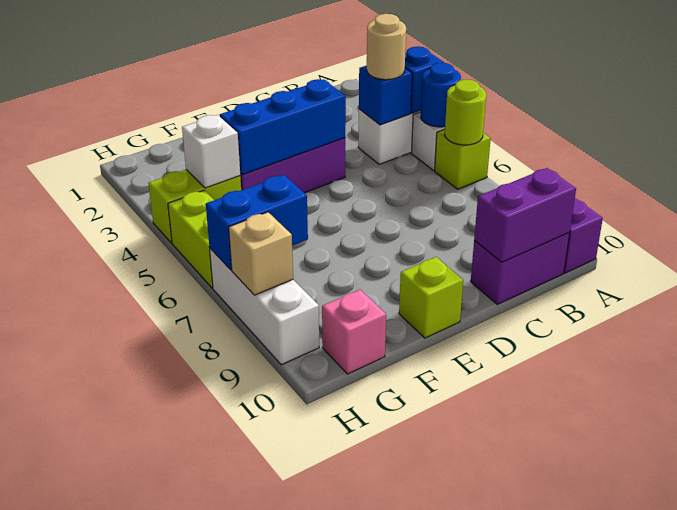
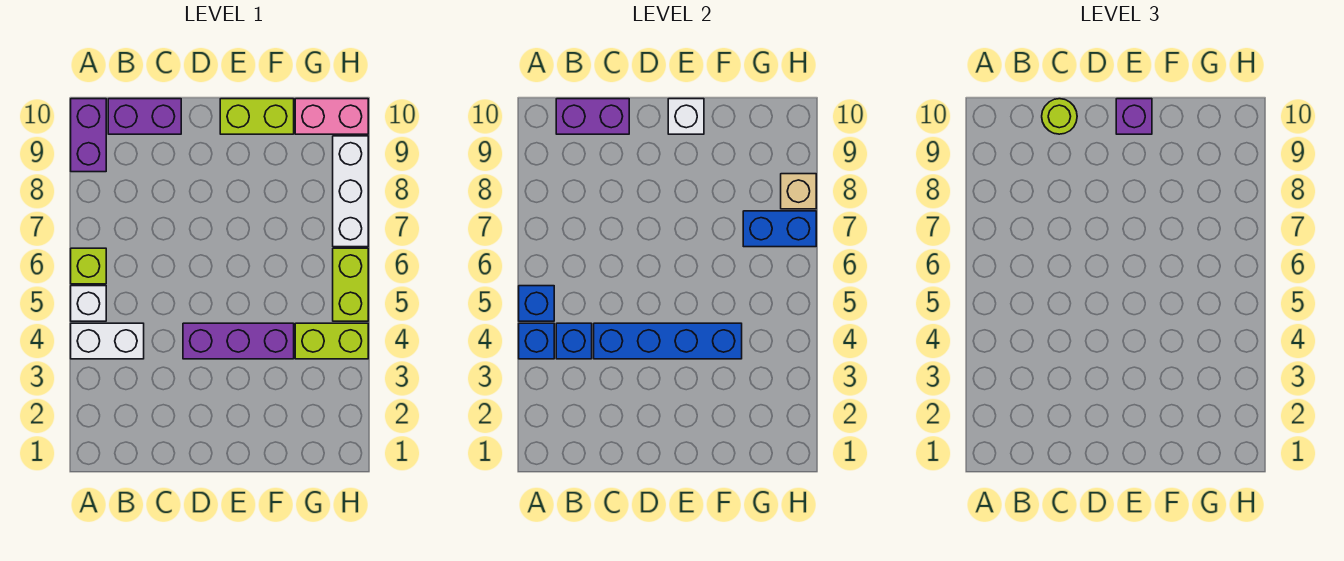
blue round brick A5 level 2 -> blue brick A5 level 2
lime round brick A6 level 2 -> lime round brick C10 level 3
tan round brick B4 level 3 -> none
blue brick D4:F4 level 2 -> blue brick C4:F4 level 2
lime brick E10 level 1 -> lime brick E10:F10 level 1
none -> purple brick E10 level 3
white brick G4 level 2 -> white brick E10 level 2
pink brick G10 level 1 -> pink brick G10:H10 level 1

